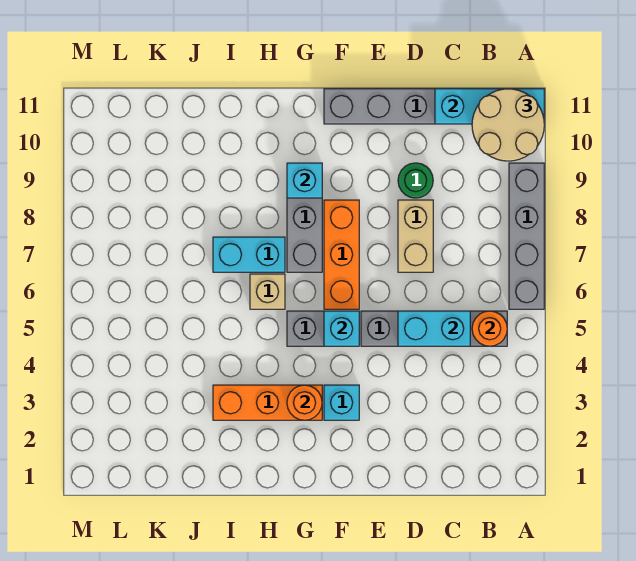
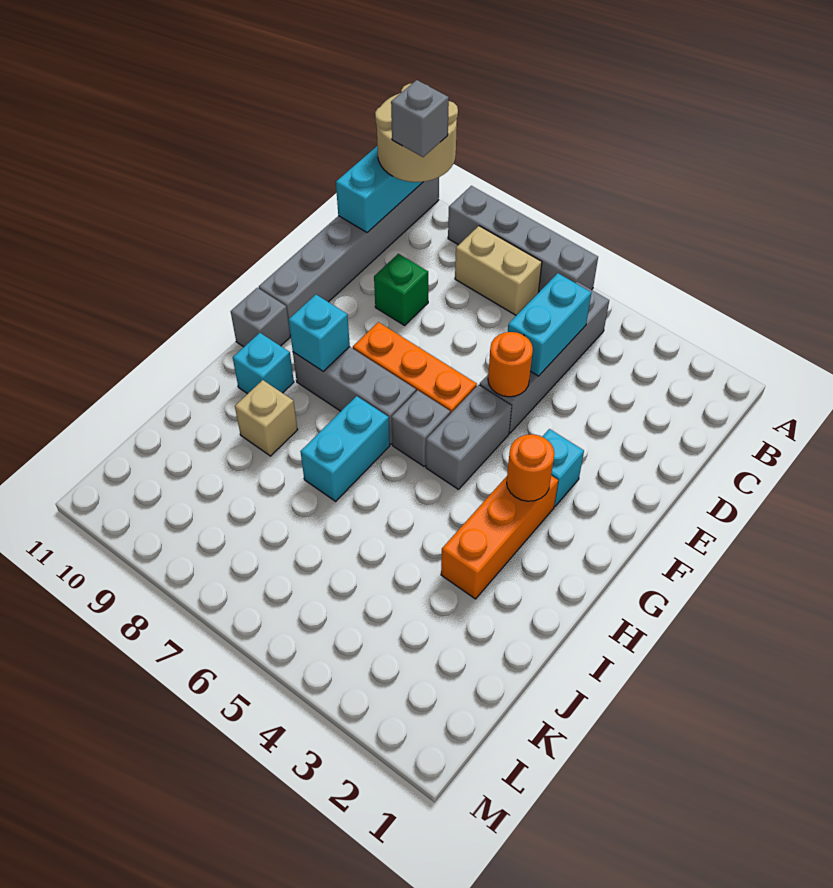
orange round brick B5 level 2 -> orange round brick E5 level 2
none -> grey brick B10 level 4
tan brick D7:D8 level 1 -> tan brick B7:B8 level 1
green round brick D9 level 1 -> green brick D9 level 1
cyan brick F5 level 2 -> cyan brick H10 level 1
none -> grey brick G6 level 1
none -> grey brick G11 level 1
tan brick H6 level 1 -> tan brick I9 level 1

